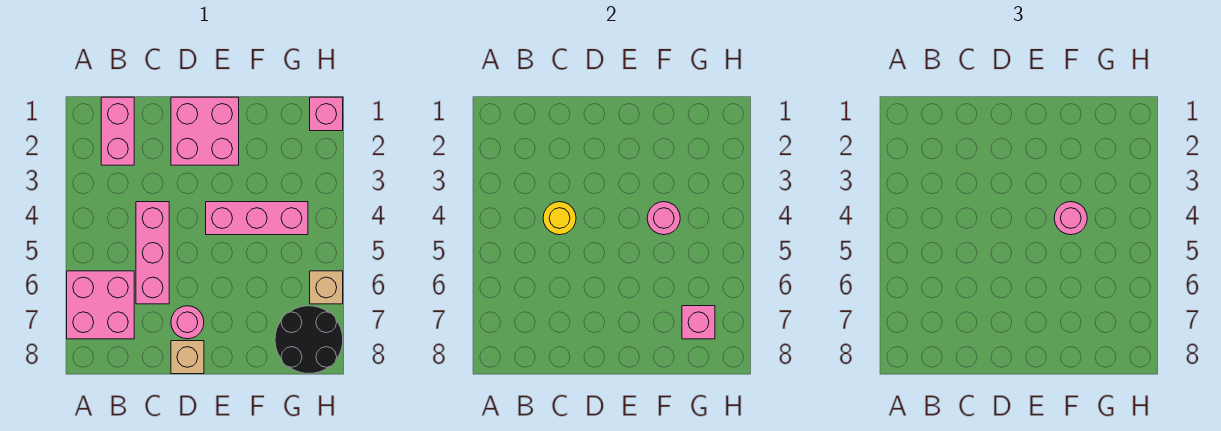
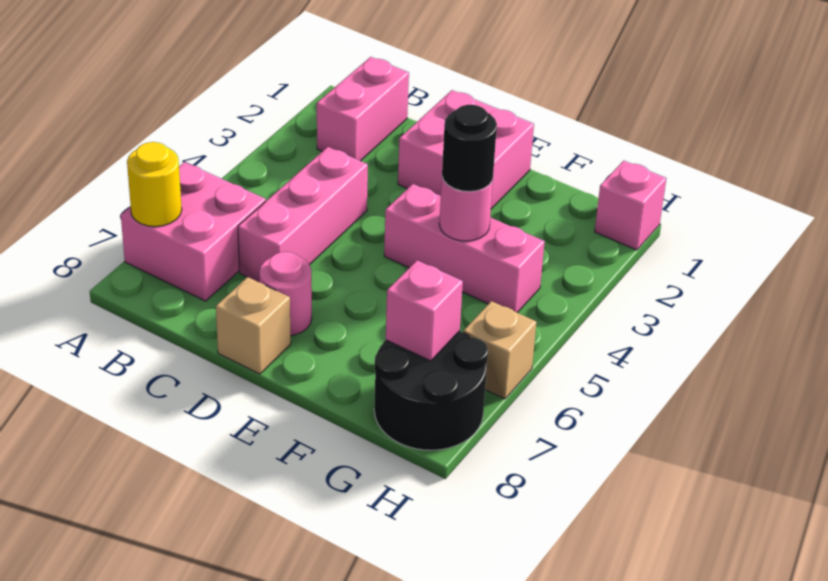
yellow round brick C4 level 2 -> yellow round brick A7 level 2
pink round brick F4 level 3 -> black round brick F4 level 3

